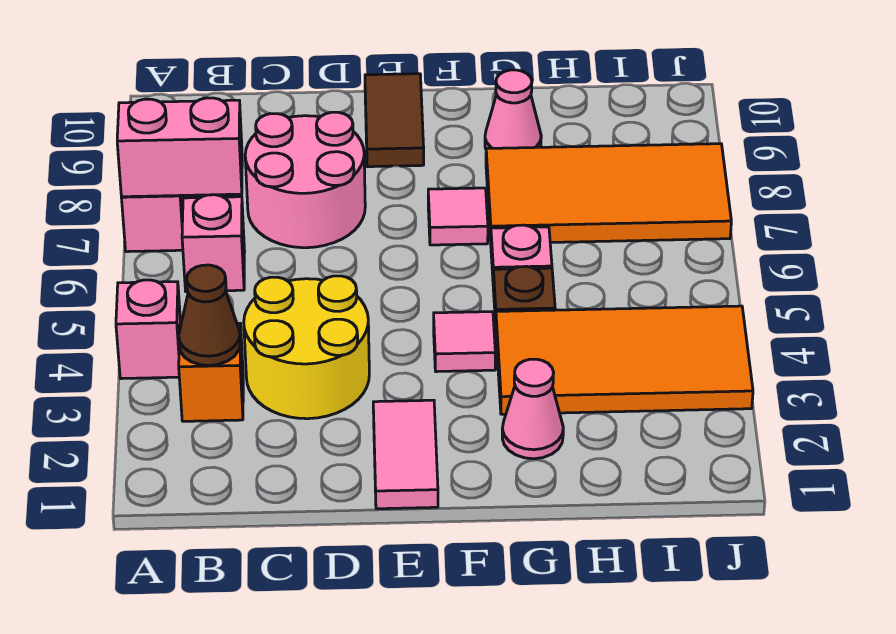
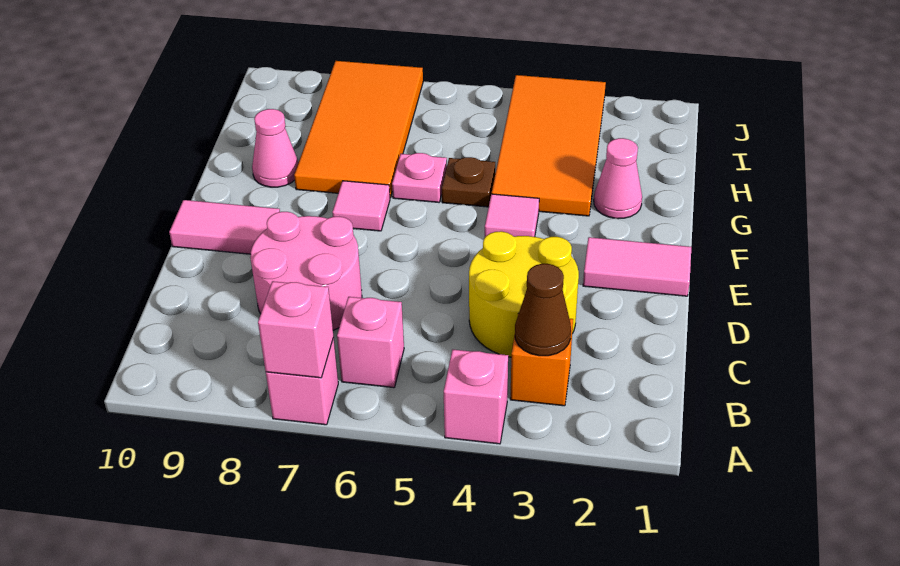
pink brick A7:B7 level 2 -> pink brick A7 level 2
brown tile E9:E10 level 1 -> pink tile E9:E10 level 1

